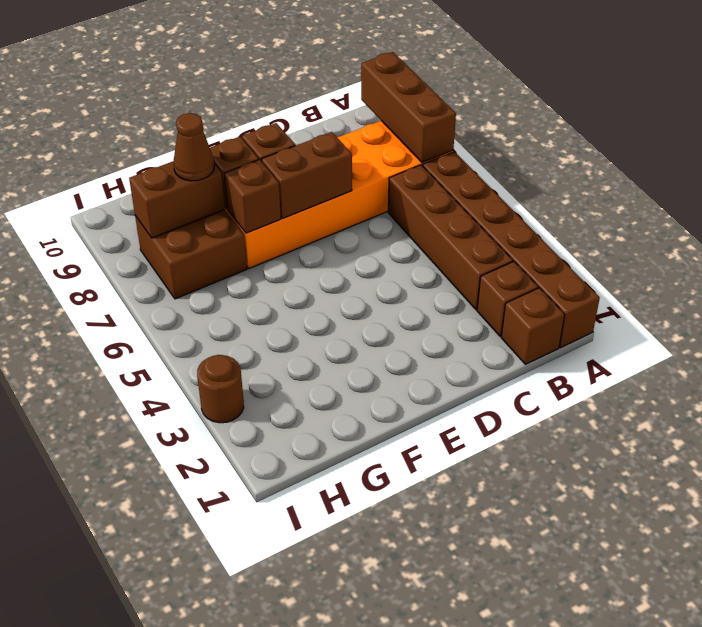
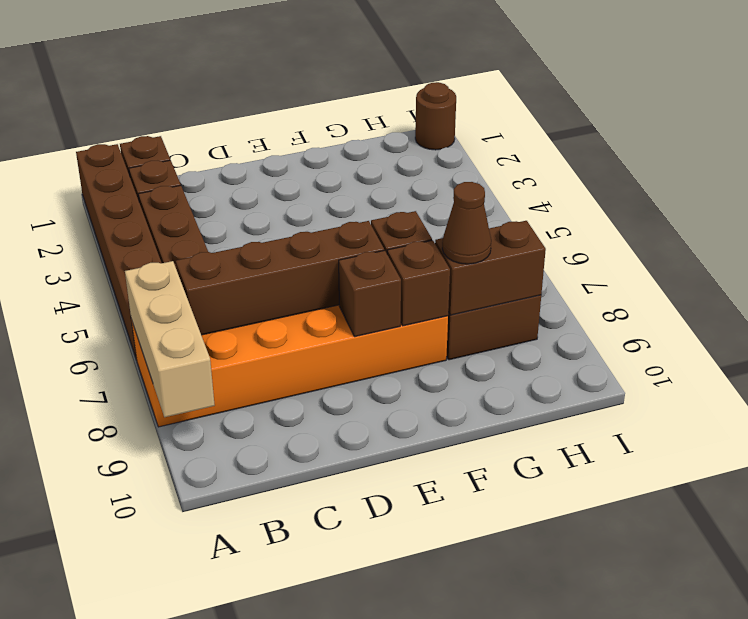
brown brick A7:A9 level 2 -> tan brick A7:A9 level 2
brown brick D7:E7 level 2 -> brown brick B7:E7 level 2
brown round brick I3 level 1 -> brown round brick I1 level 1

